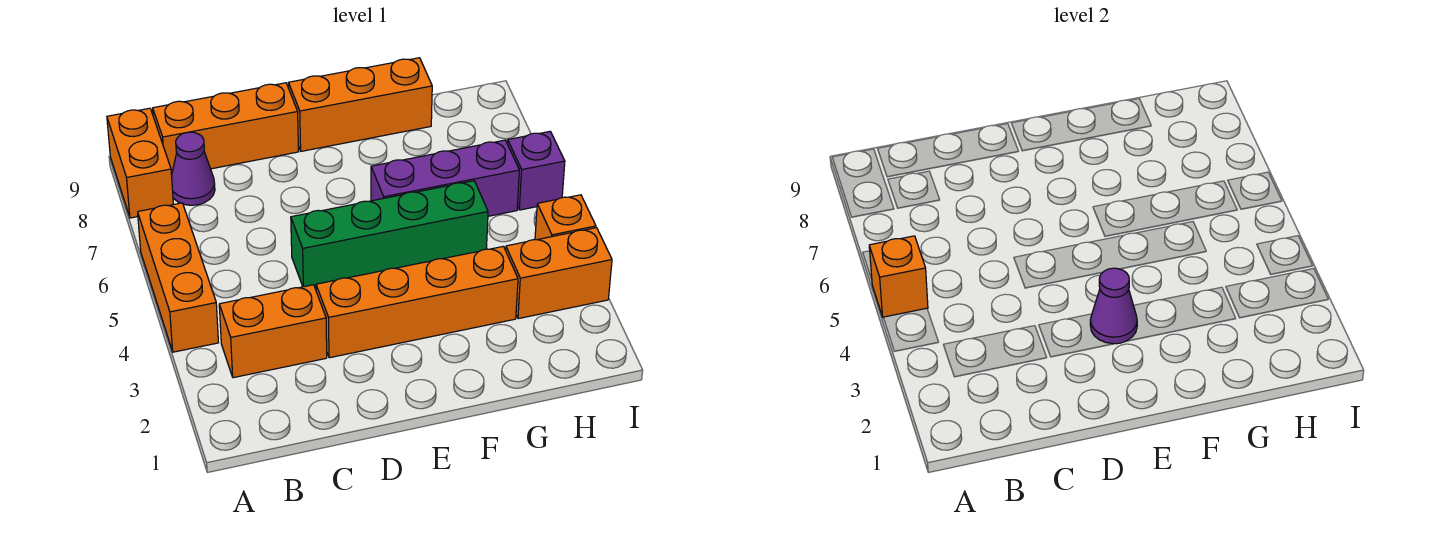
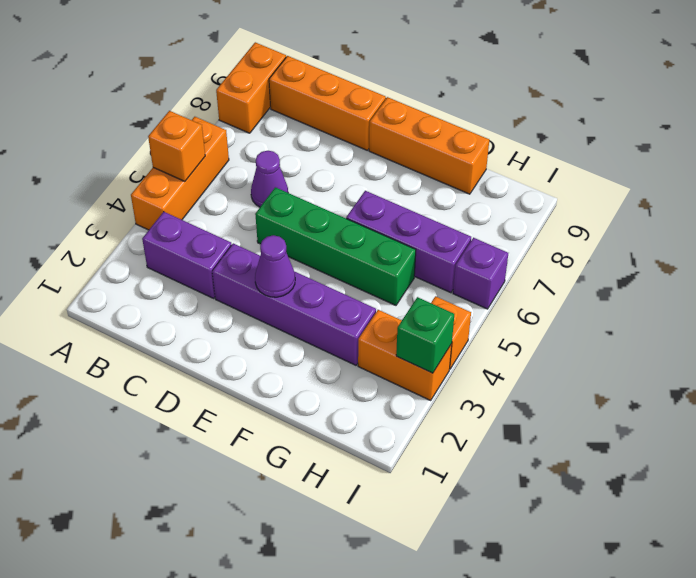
orange brick B3:C3 level 1 -> purple brick B3:C3 level 1
purple cone B8 level 1 -> purple cone C6 level 1
orange brick D3:G3 level 1 -> purple brick D3:G3 level 1
none -> green brick I3 level 2

